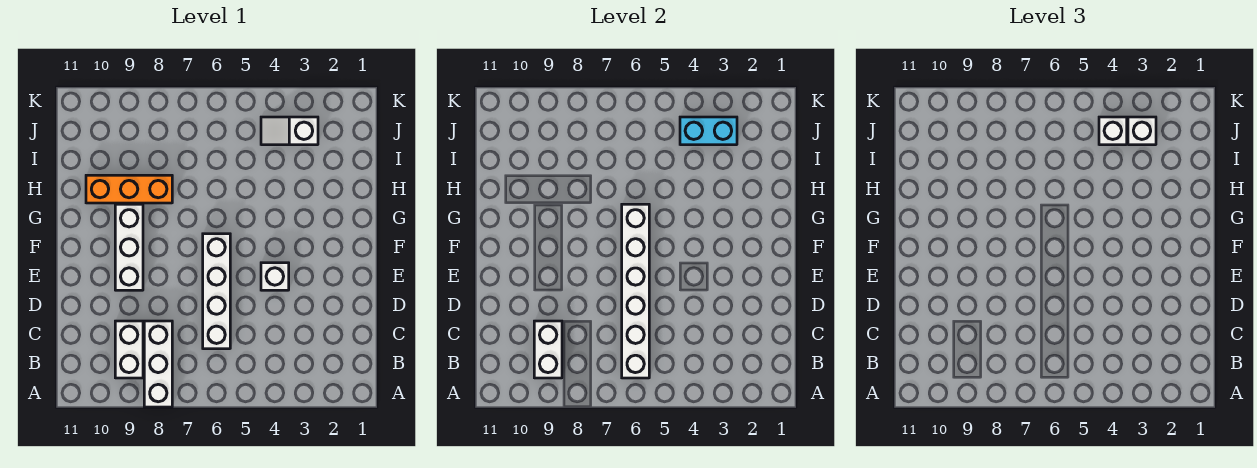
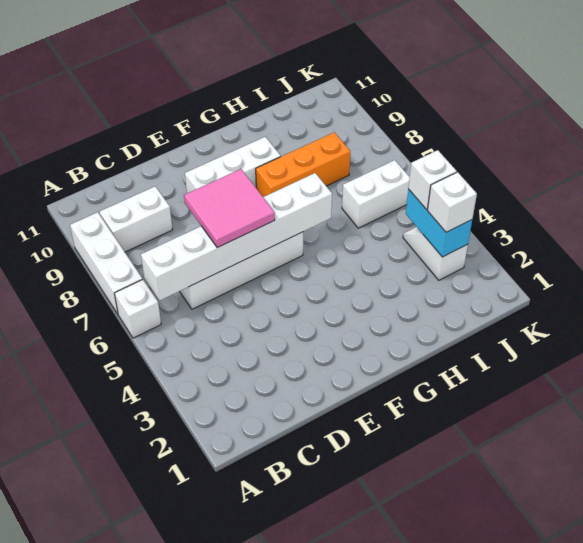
white brick A8:C8 level 1 -> white brick A7:A9 level 1
white brick B9:C9 level 2 -> white brick I6:J6 level 1
none -> pink tile D6:E7 level 3
white brick E4 level 1 -> white brick A6 level 1
orange brick H8:H10 level 1 -> orange brick G8:I8 level 1

